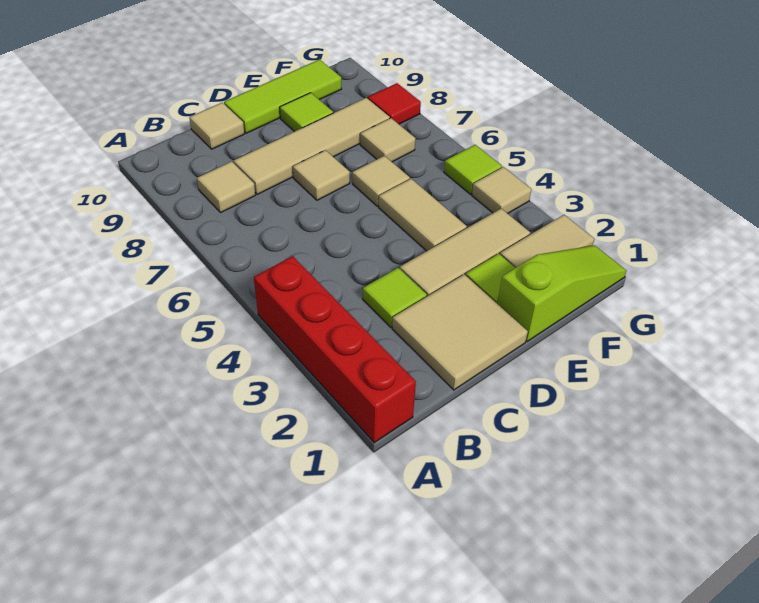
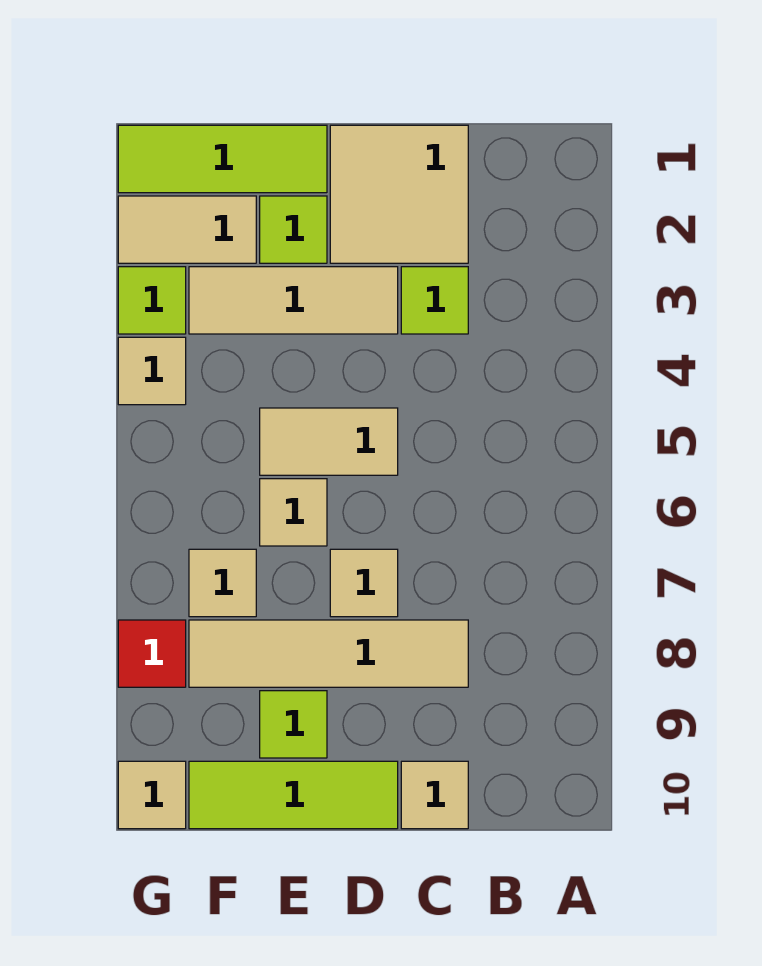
red brick A1:A4 level 1 -> none
tan tile B8 level 1 -> tan tile G10 level 1
lime slope E1:G1 level 1 top E -> lime tile E1:G1 level 1
tan tile E4:E5 level 1 -> tan tile D5:E5 level 1
lime tile G5 level 1 -> lime tile G3 level 1

